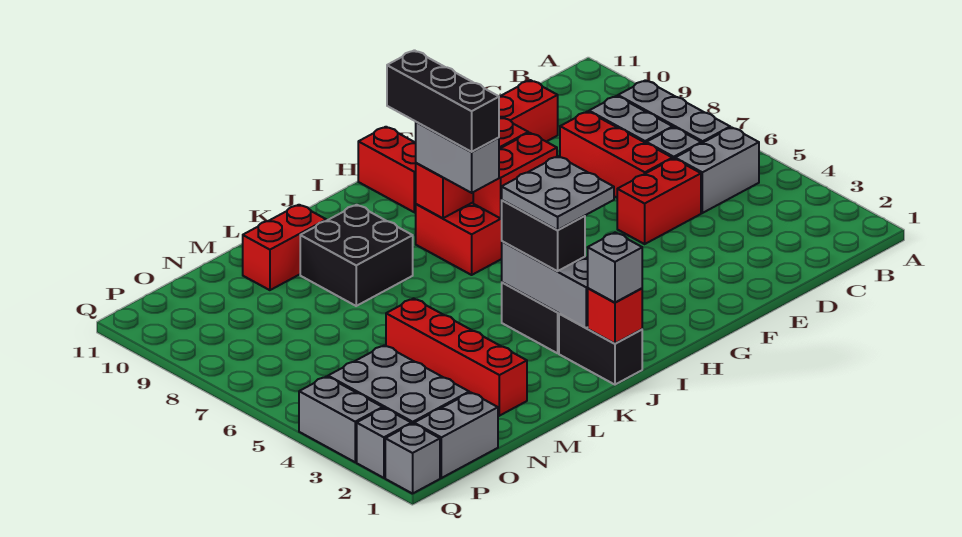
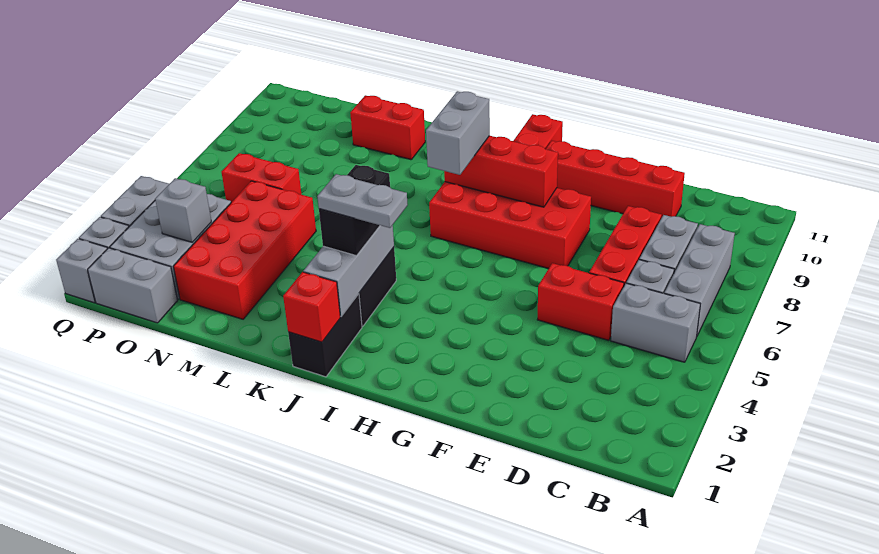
red brick G7:H7 level 2 -> red brick N6:O6 level 1
grey plate I3:J4 level 4 -> grey plate I3:J3 level 4
black brick I7:I9 level 4 -> none
grey brick J1 level 3 -> grey brick O3 level 2
black brick K8:L9 level 1 -> none
red brick M2:M5 level 1 -> red brick M2:N5 level 1

